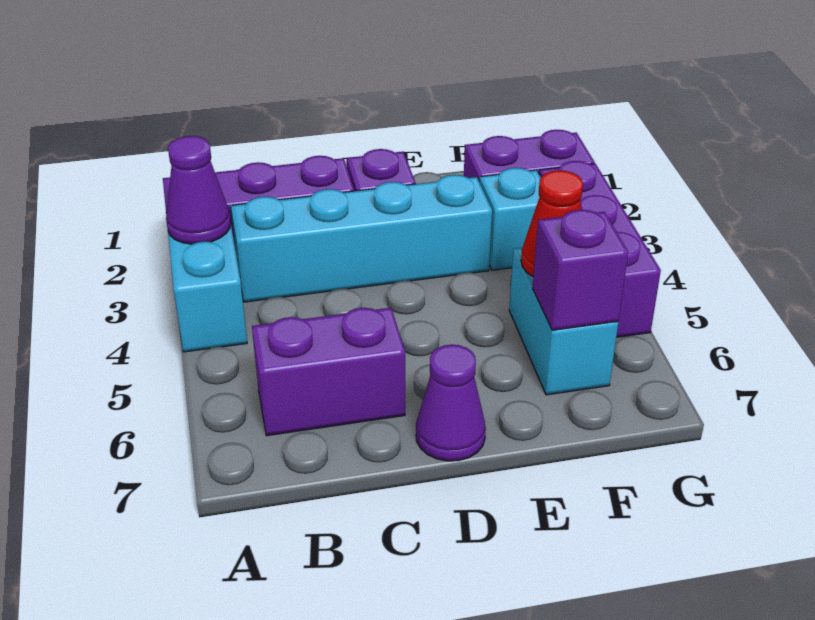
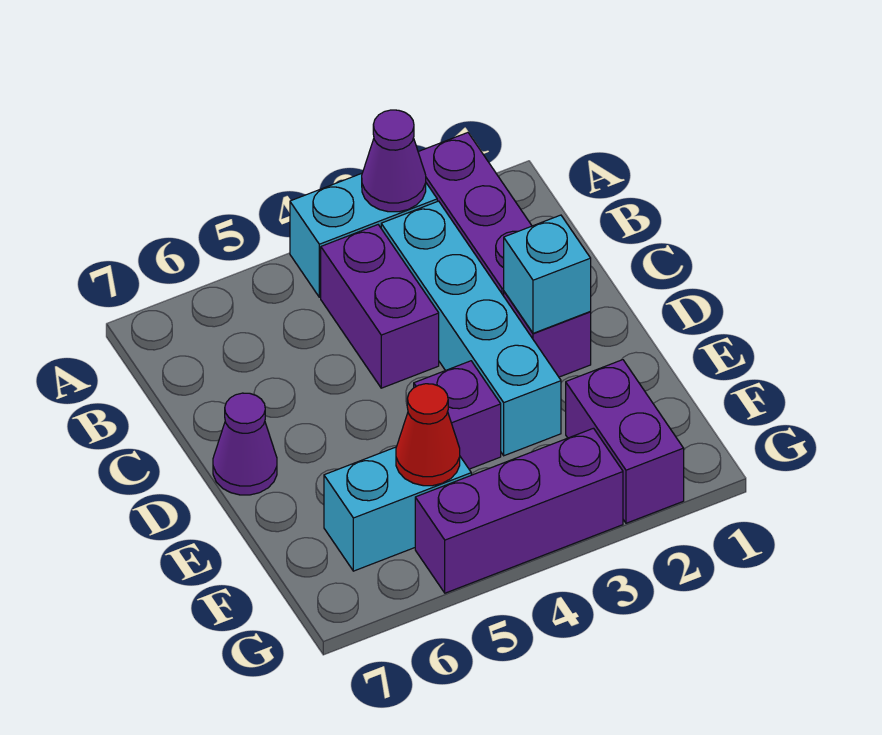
purple brick B6:C6 level 1 -> purple brick B4:C4 level 1
cyan brick F3 level 1 -> cyan brick D2 level 2
purple brick F6 level 2 -> purple brick E4 level 1

